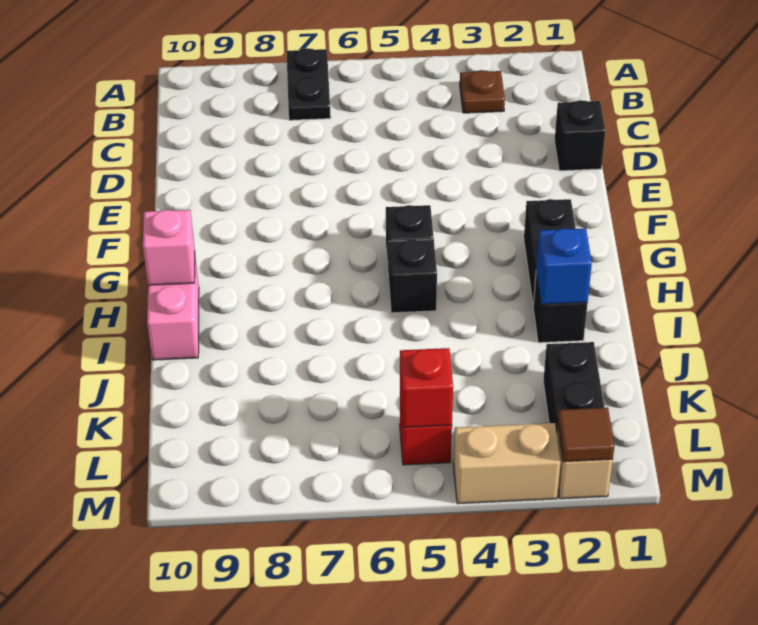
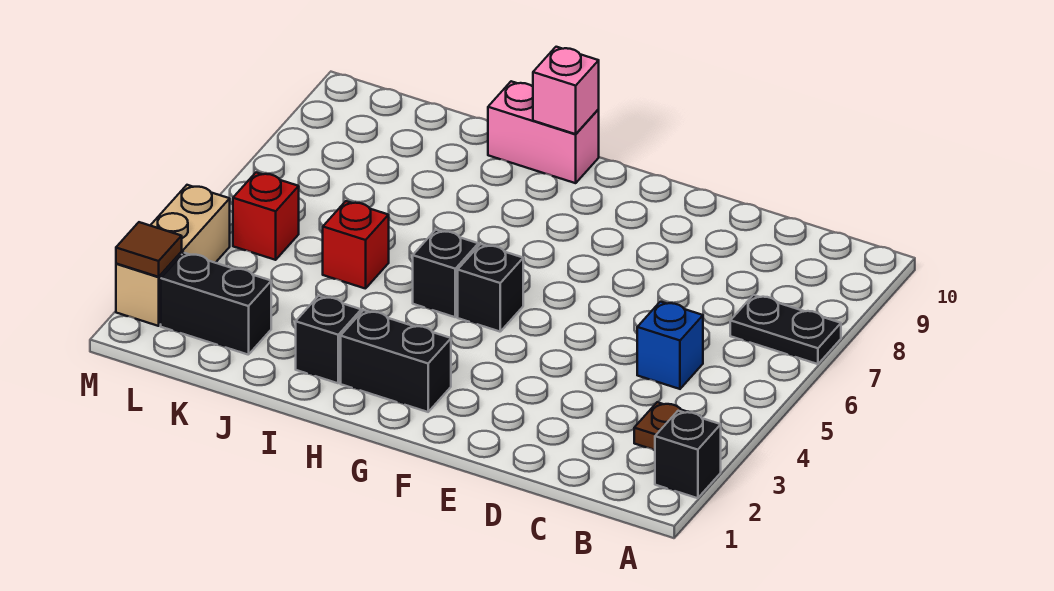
black brick D1 level 1 -> black brick A2 level 1
blue brick I2 level 2 -> blue brick C5 level 1
red brick L5 level 2 -> red brick J5 level 1

